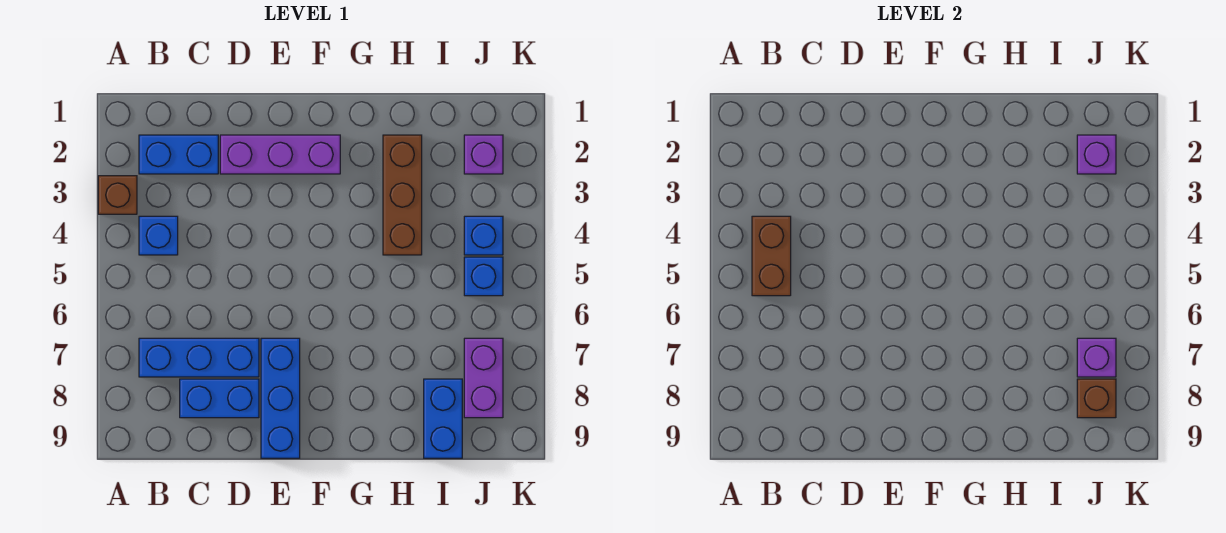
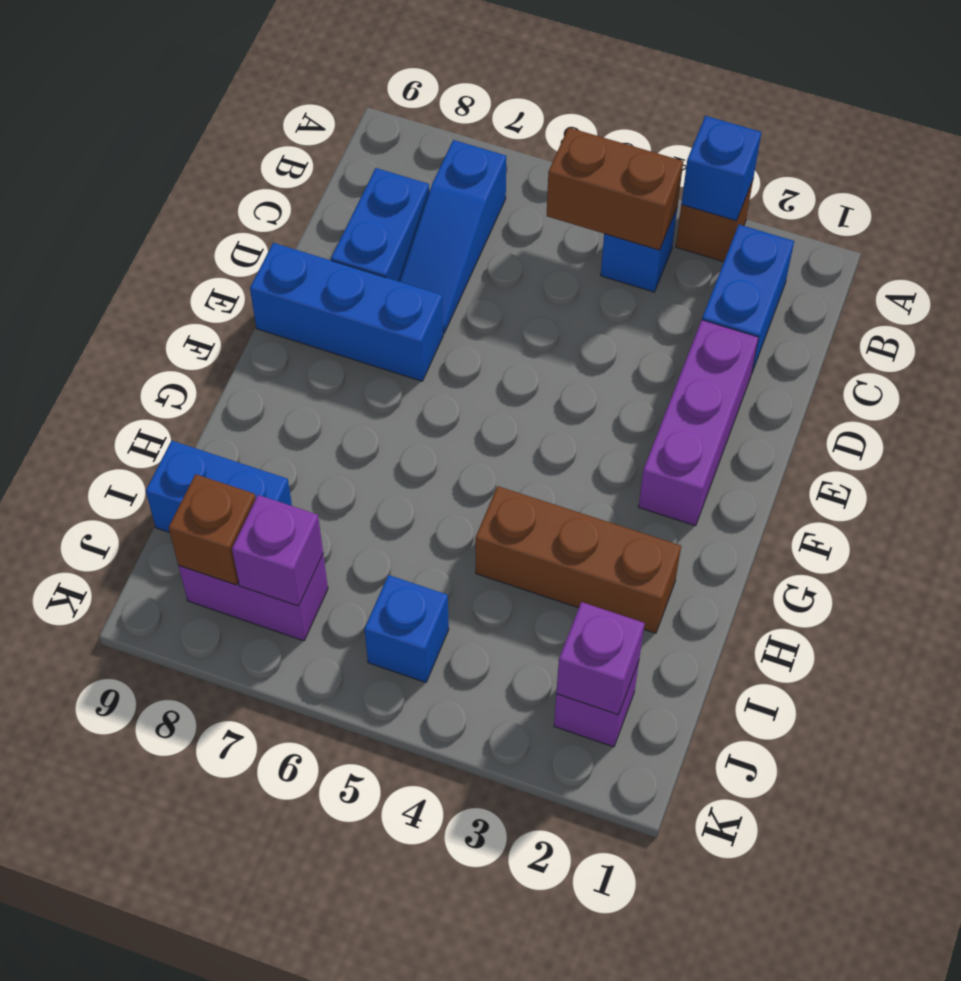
blue brick B7:D7 level 1 -> blue slope B7:D7 level 1 top B
blue brick J4 level 1 -> blue brick A3 level 2

